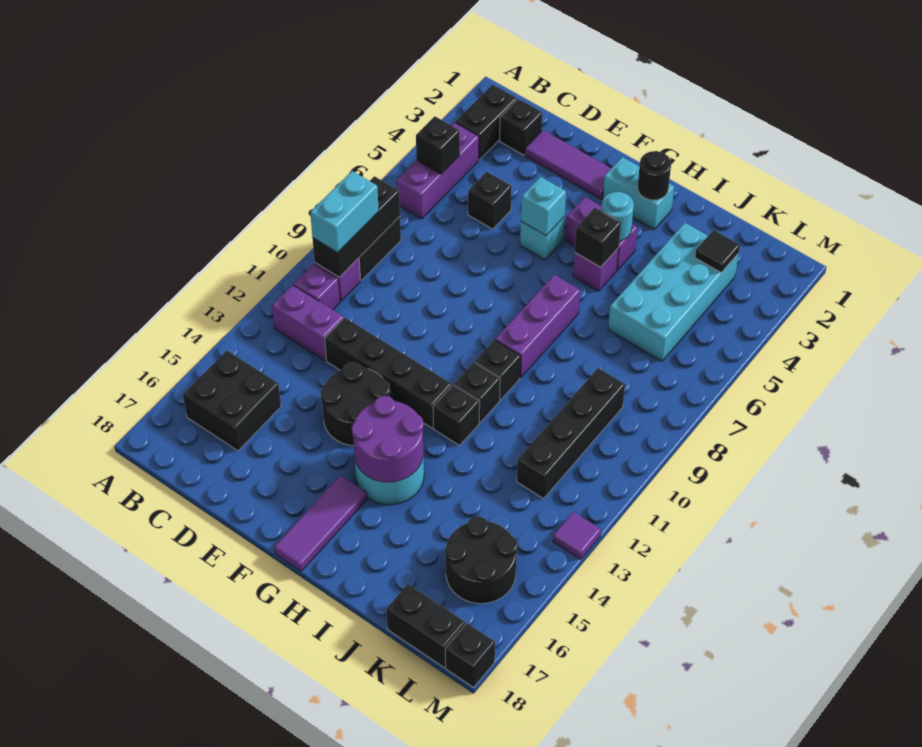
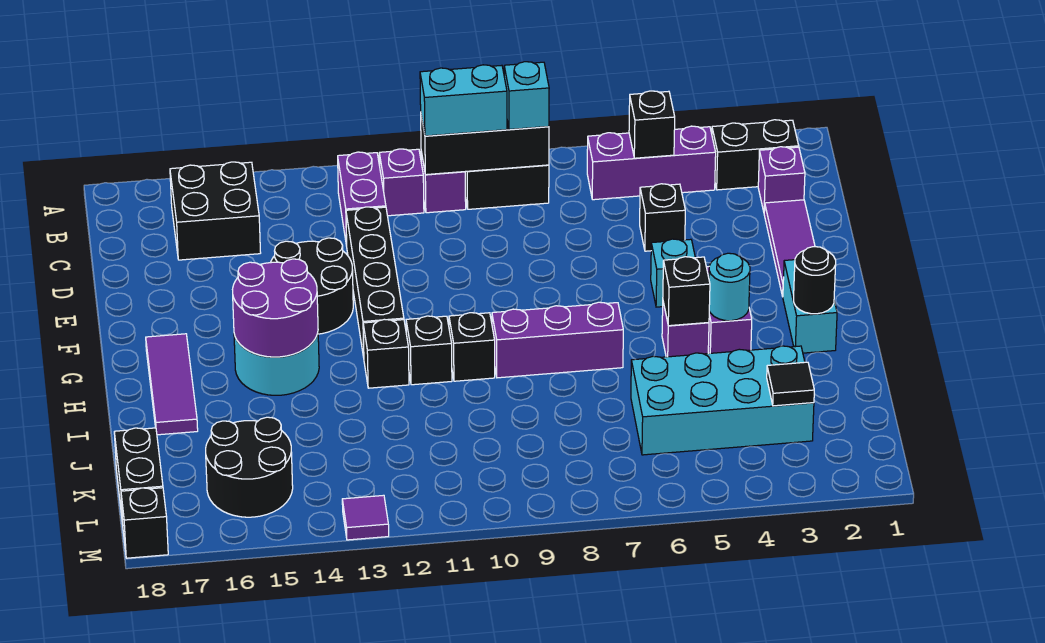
black brick C2 level 1 -> purple brick C2 level 1
cyan brick F5 level 2 -> cyan brick B8 level 3
purple tile G16:G18 level 1 -> purple tile G17:I17 level 1
black brick K9:K12 level 1 -> none

